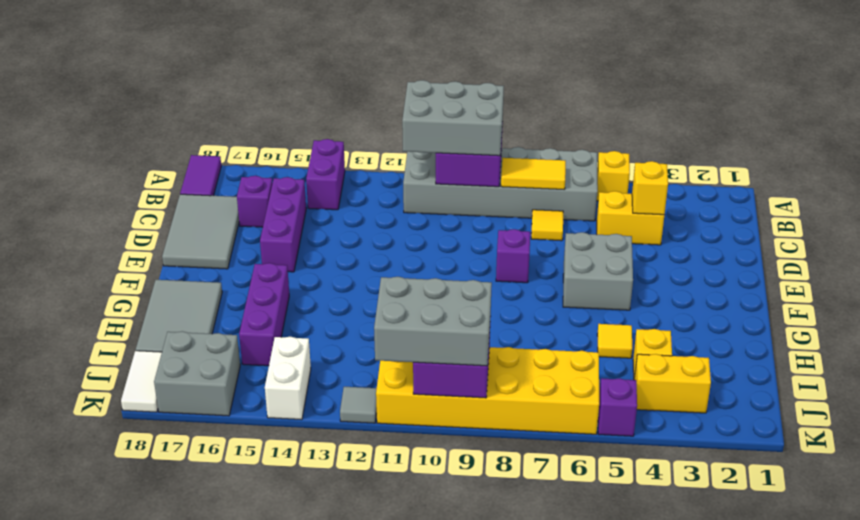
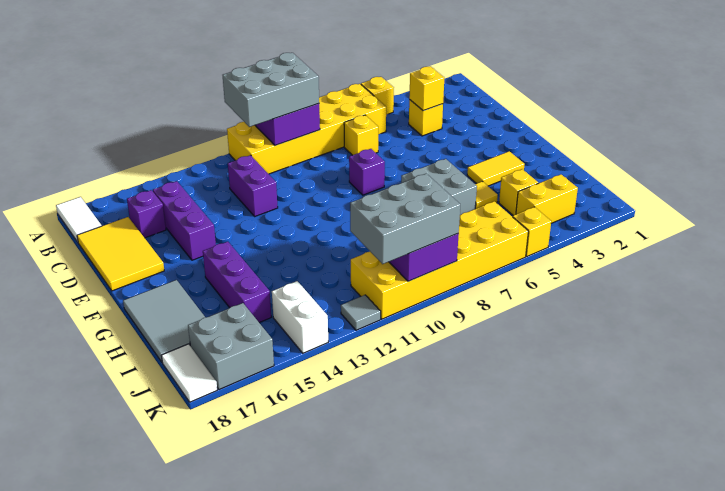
grey brick A6:B11 level 1 -> yellow brick A6:B11 level 1
purple brick A14:B14 level 1 -> purple brick C12:D12 level 1
purple tile A18:B18 level 1 -> white tile A18:B18 level 1
yellow tile B7:B8 level 2 -> yellow tile G3:G4 level 1
yellow brick C4:C5 level 1 -> yellow brick C4 level 1
yellow tile C7 level 1 -> yellow brick C7 level 1
grey tile C17:E18 level 1 -> yellow tile C17:E18 level 1
grey brick E5:F6 level 1 -> grey brick G6:H7 level 1
purple brick K5 level 1 -> yellow brick K5 level 1

